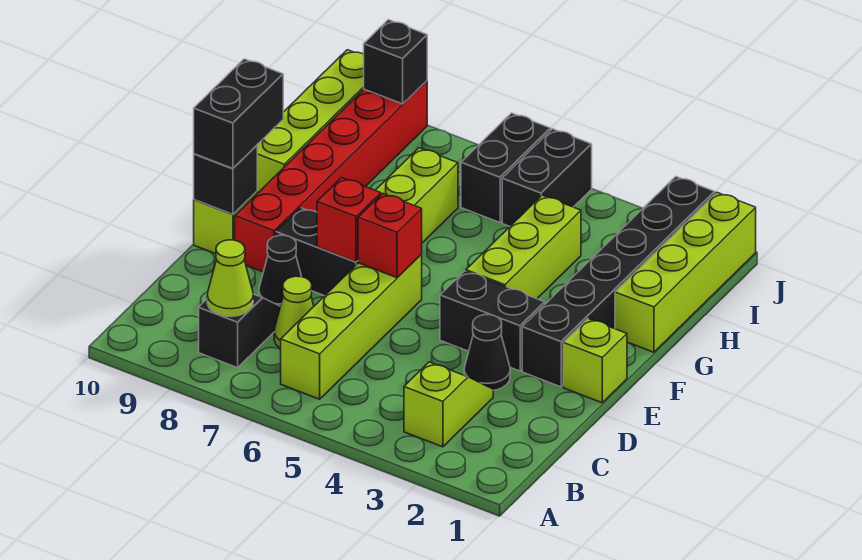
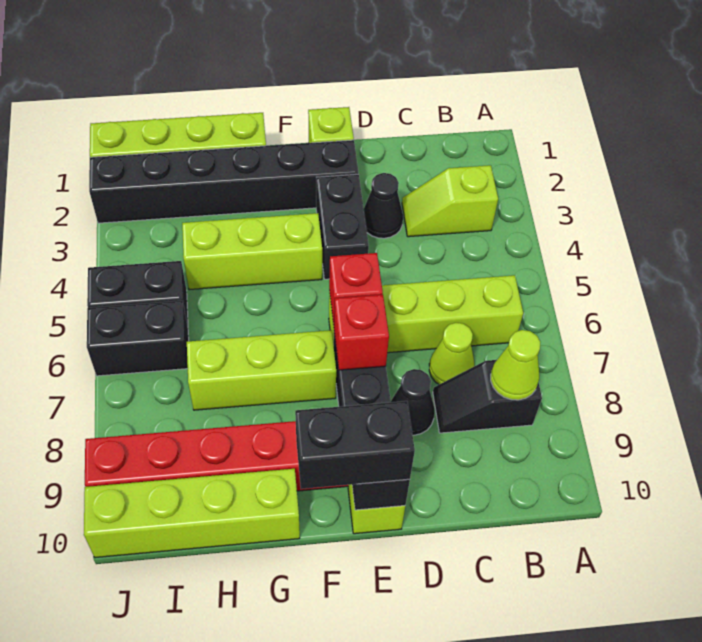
black brick J9 level 2 -> none

